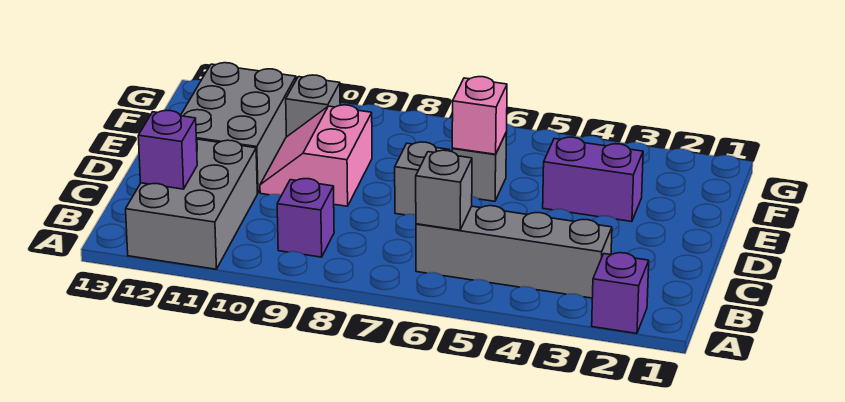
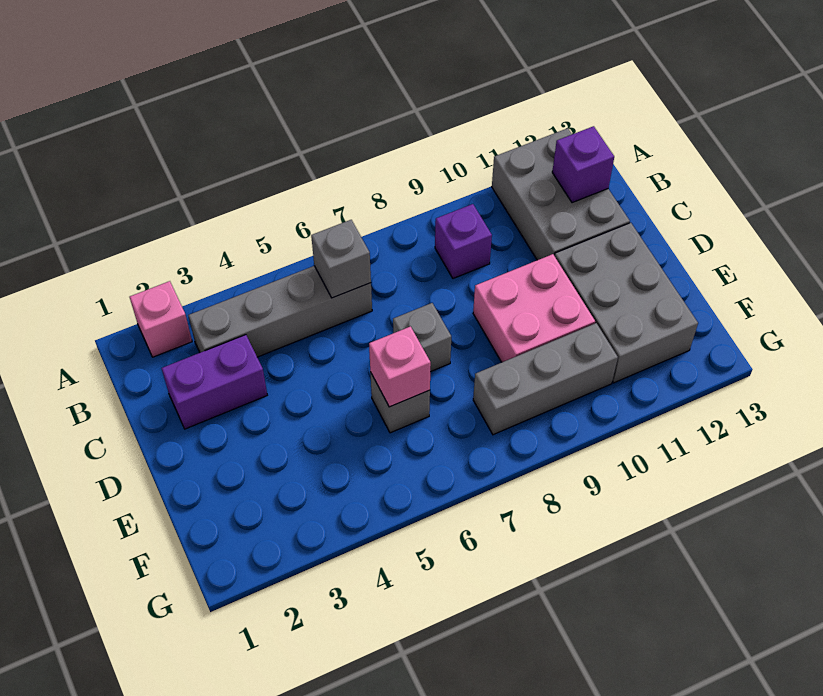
purple brick A2 level 1 -> pink brick A2 level 1
pink slope D9:E10 level 1 top 9 -> pink brick D9:E10 level 1
purple brick E3:E4 level 1 -> purple brick C2:C3 level 1
grey brick F10 level 1 -> grey brick F8:F10 level 1

